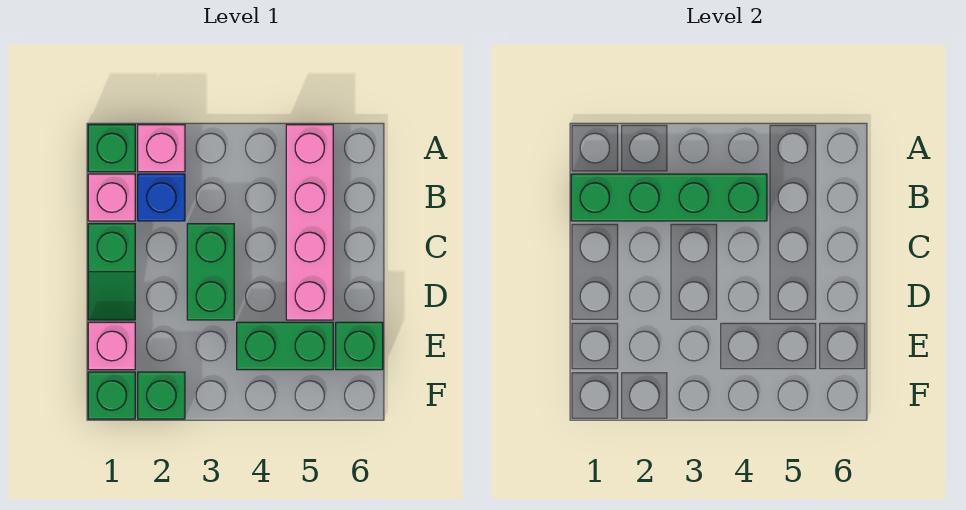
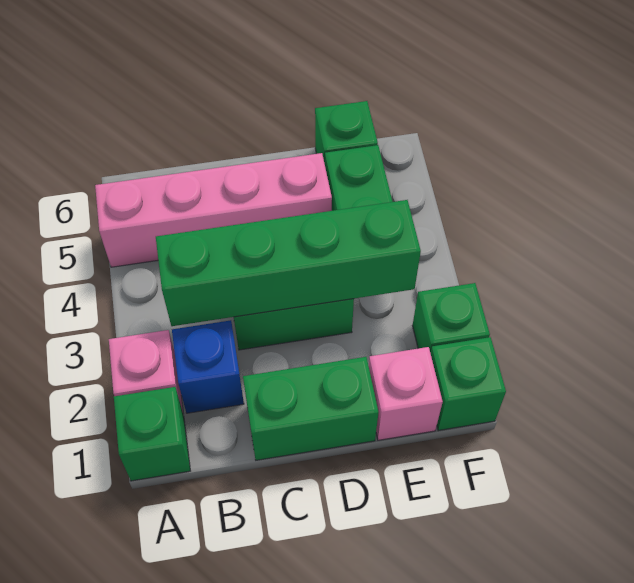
pink brick B1 level 1 -> none
green brick B1:B4 level 2 -> green brick B3:E3 level 2
green slope C1:D1 level 1 top C -> green brick C1:D1 level 1

